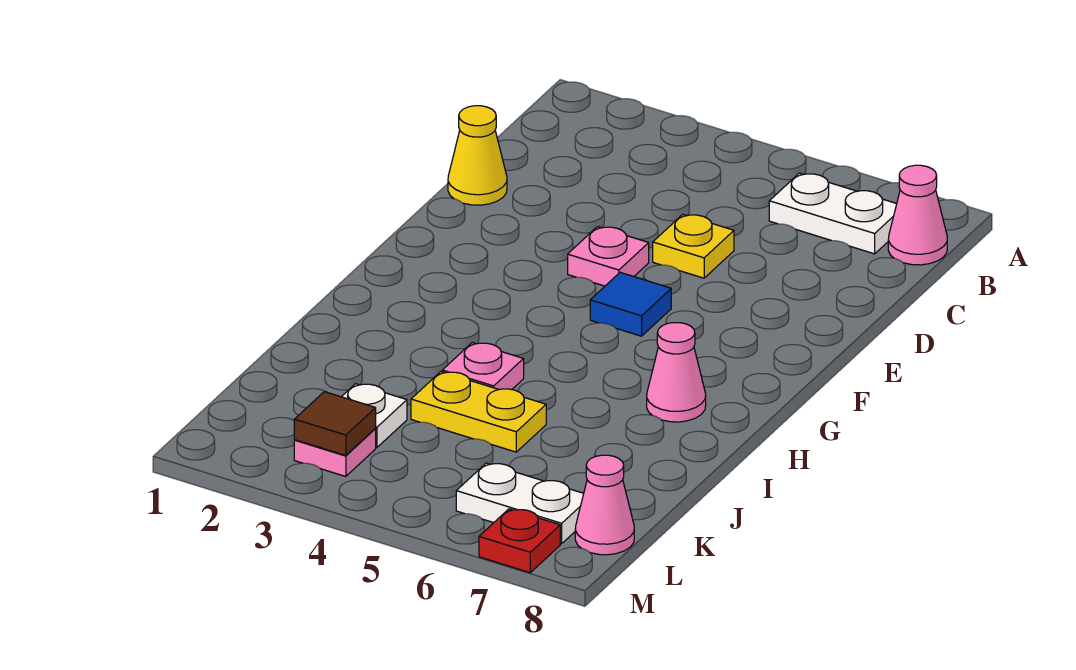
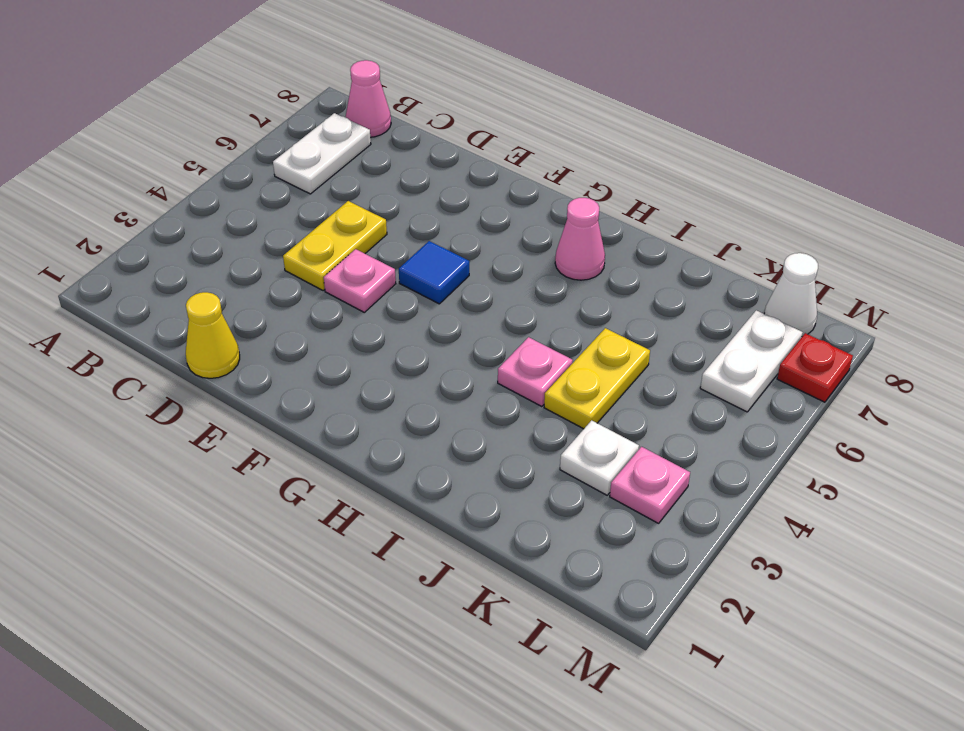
yellow plate D5 level 1 -> yellow plate D4:D5 level 1
brown tile L3 level 2 -> none
pink cone L8 level 1 -> white cone L8 level 1

